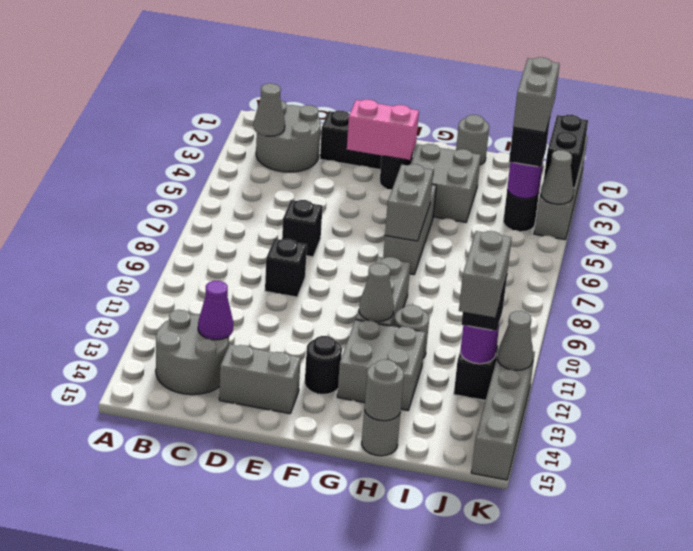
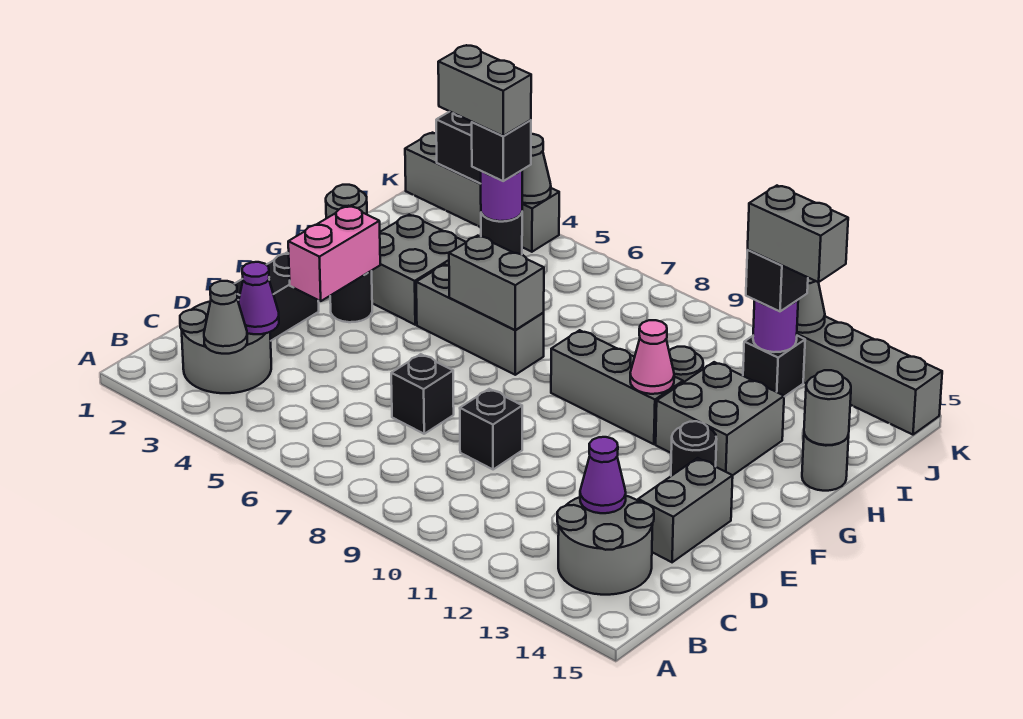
none -> purple cone C3 level 2
grey cone G11 level 2 -> pink cone G11 level 2

